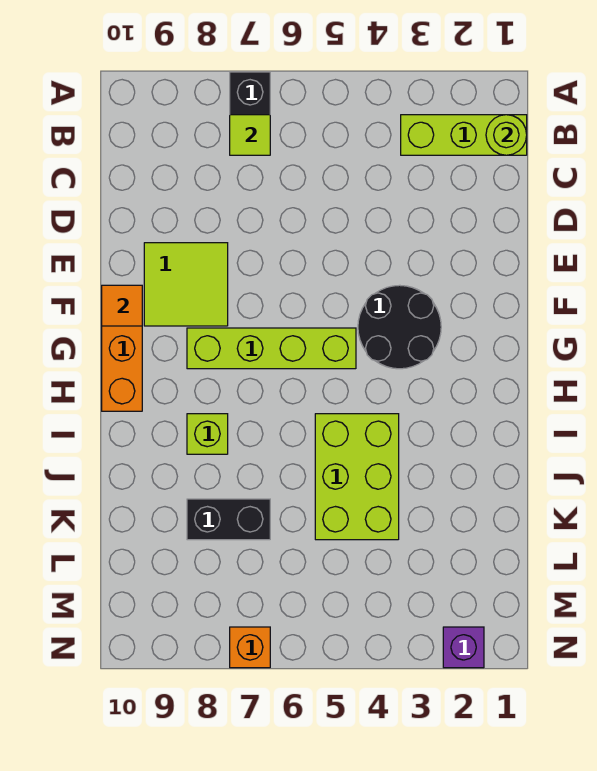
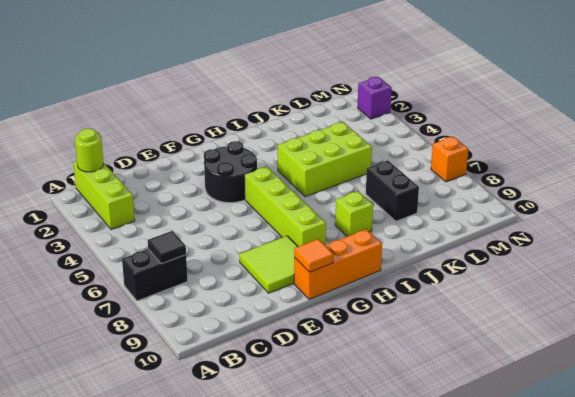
lime tile B7 level 2 -> black tile B7 level 2

